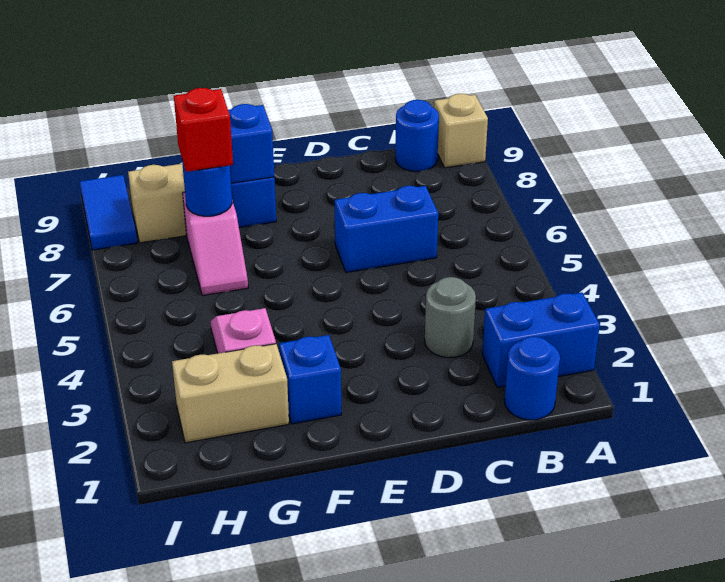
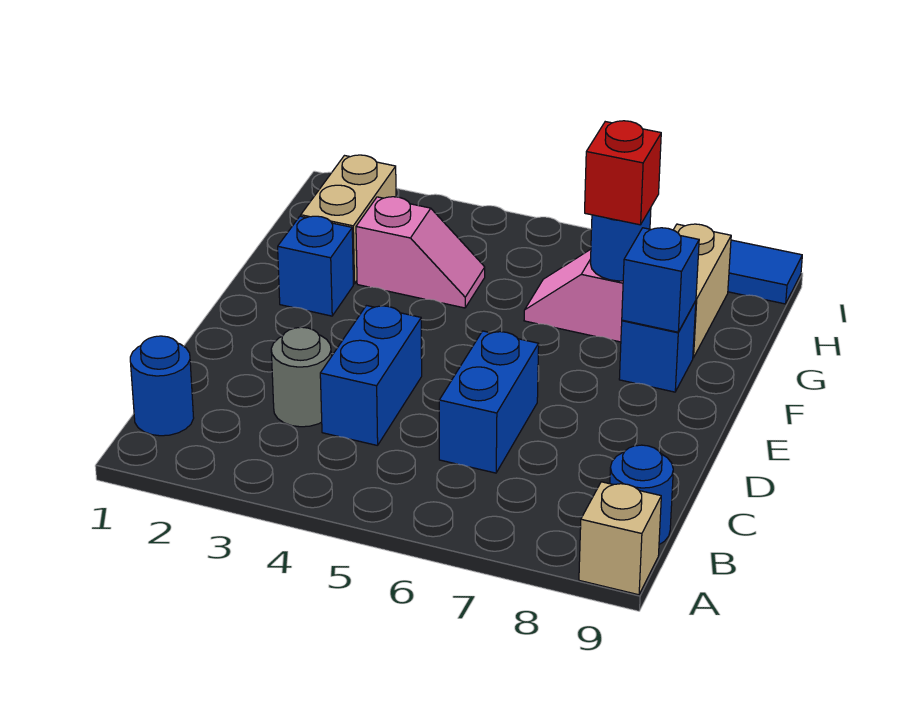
blue brick A2:B2 level 1 -> blue brick C4:D4 level 1

